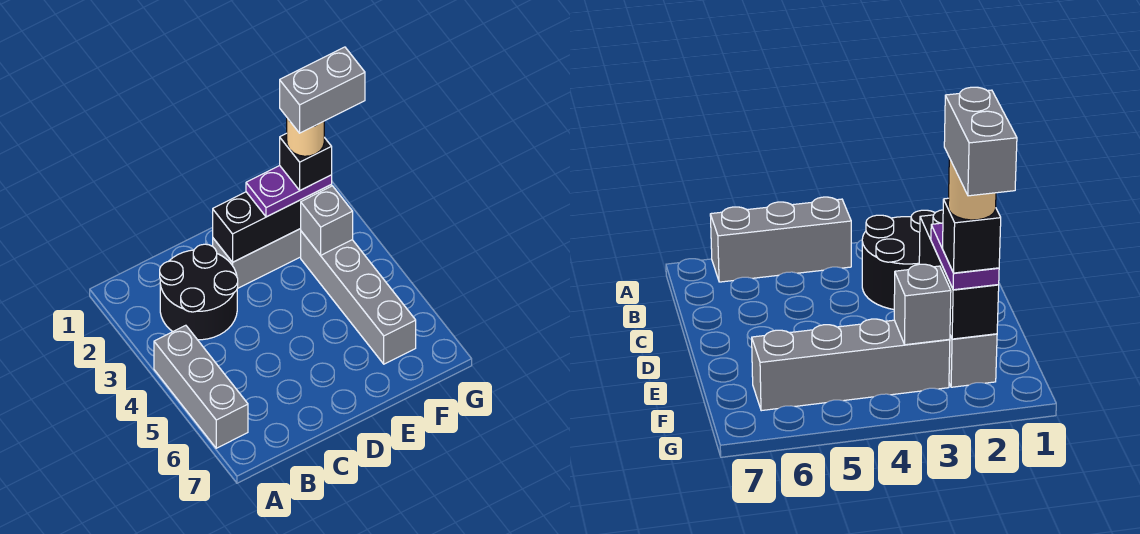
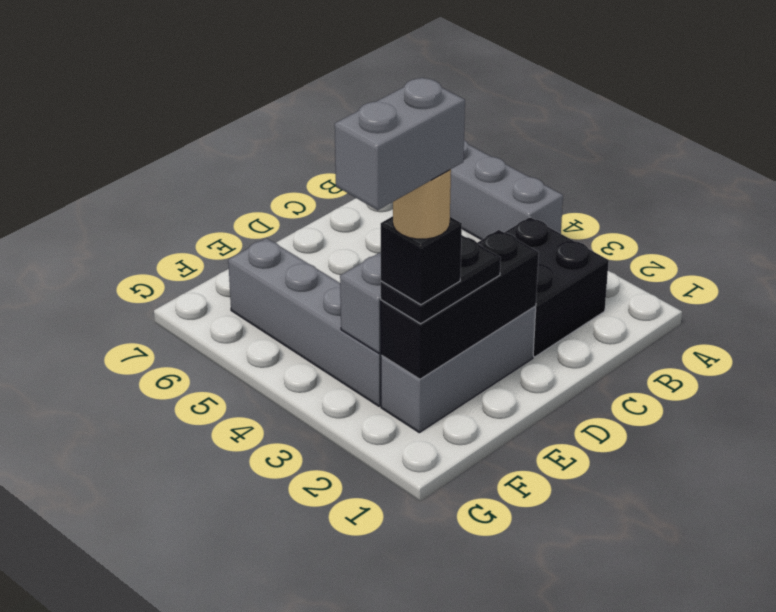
black round brick B2:C3 level 1 -> black brick B2:C3 level 1
purple plate E2:F2 level 3 -> black plate E2:F2 level 3

